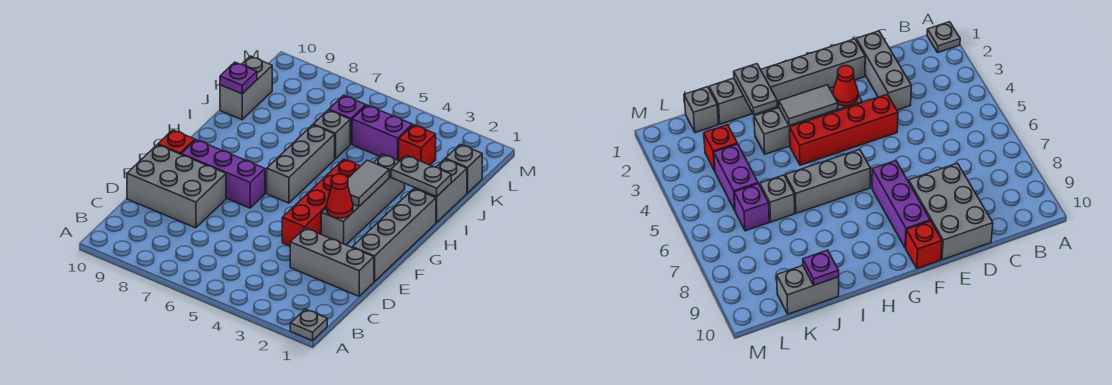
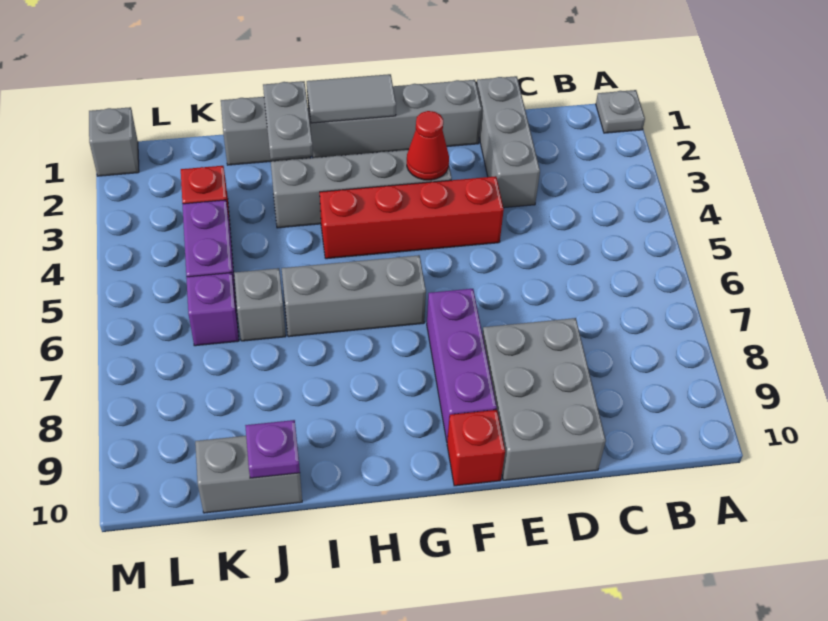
grey tile G3:H3 level 2 -> grey tile G1:H1 level 2
grey brick K1 level 1 -> grey brick M1 level 1

